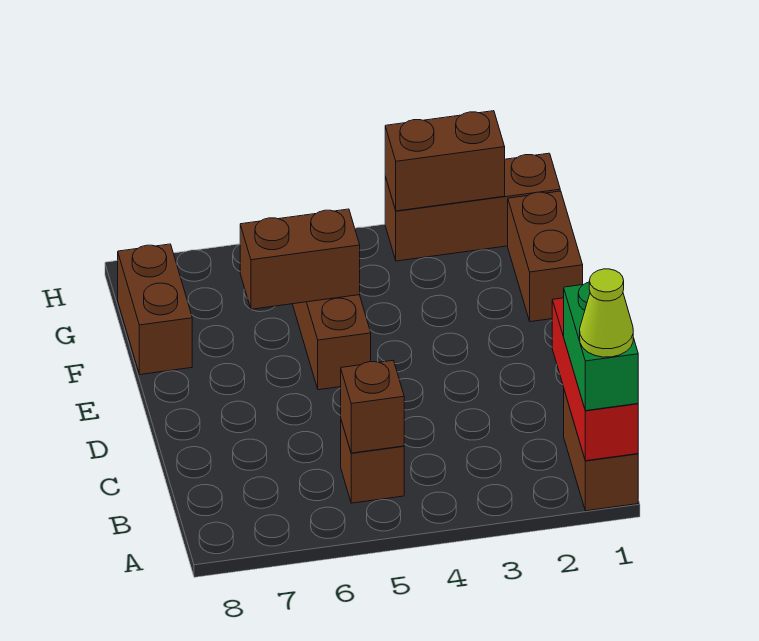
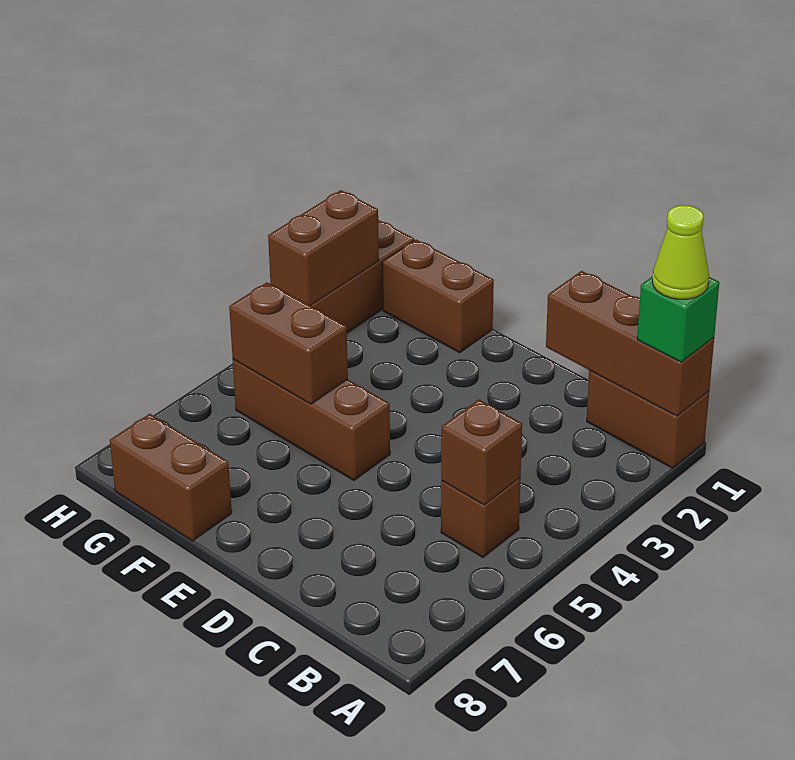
red brick A1:C1 level 2 -> brown brick A1:C1 level 2
green brick A1:B1 level 3 -> green brick A1 level 3
brown brick F5:F6 level 2 -> brown brick F5:G5 level 2

